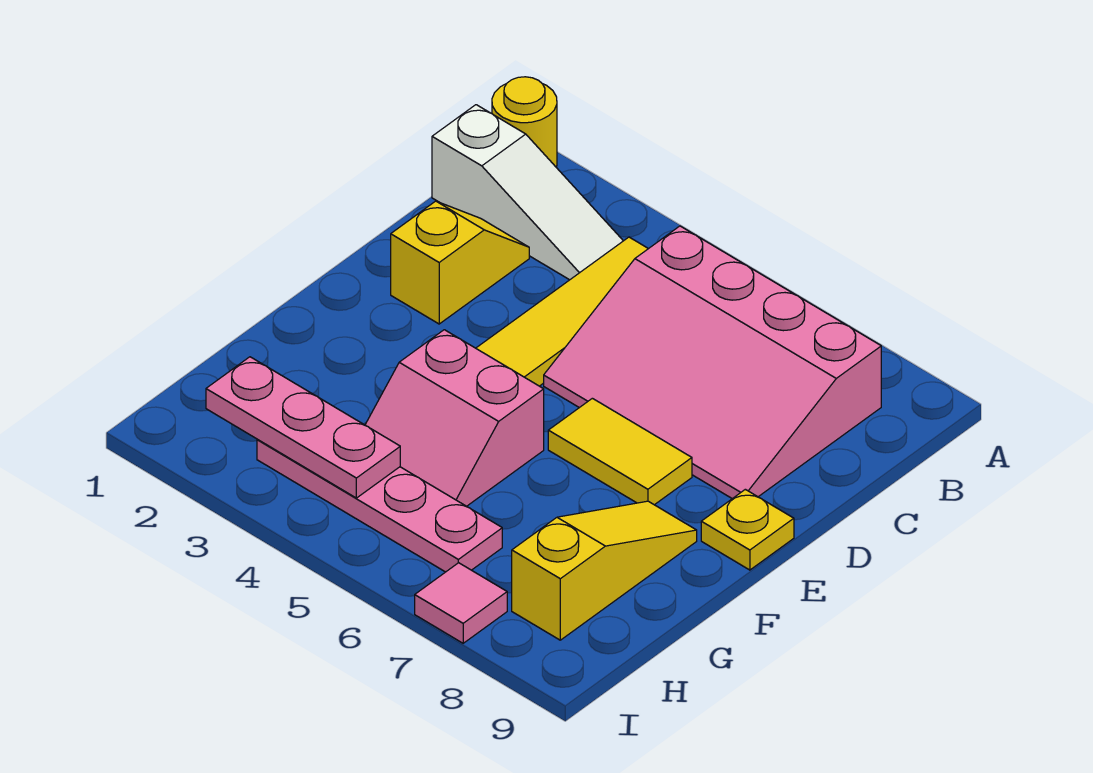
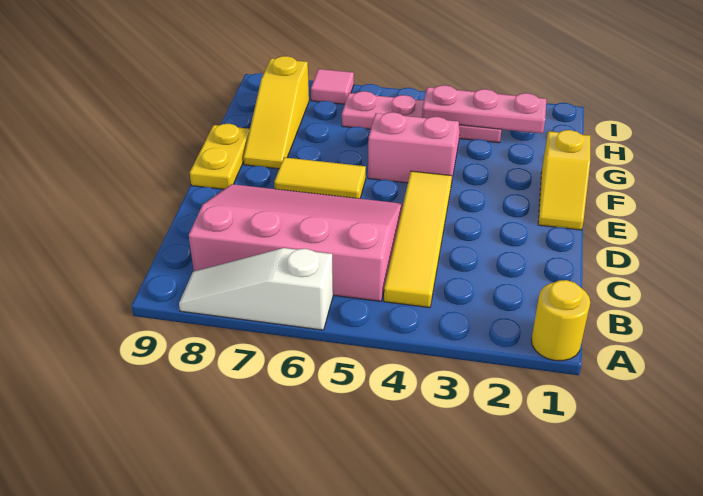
white slope B1:B3 level 1 top 1 -> white slope A6:A8 level 1 top 6
yellow slope C2:D2 level 1 top D -> yellow slope E1:F1 level 1 top F
yellow plate E9 level 1 -> yellow plate E9:F9 level 1

